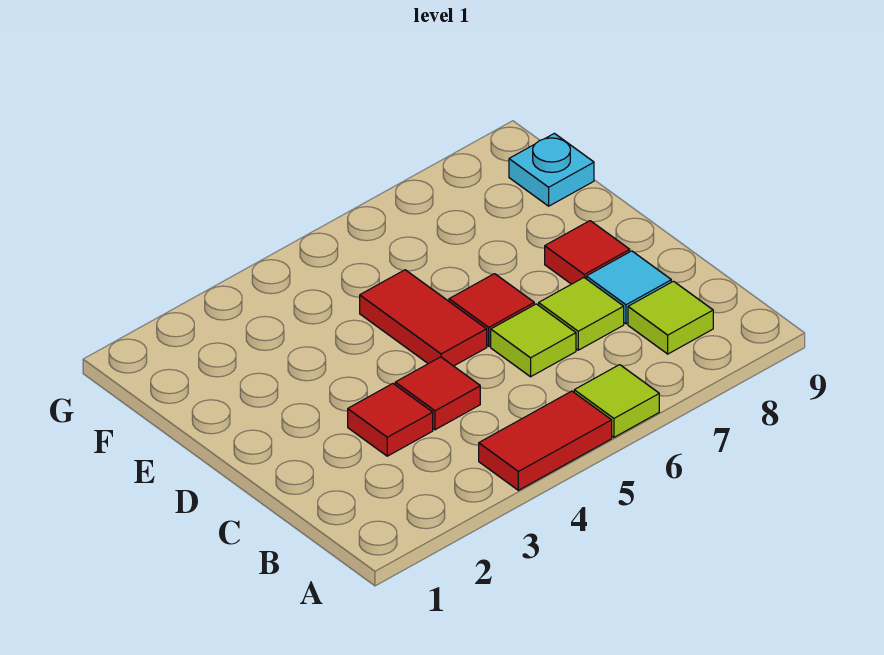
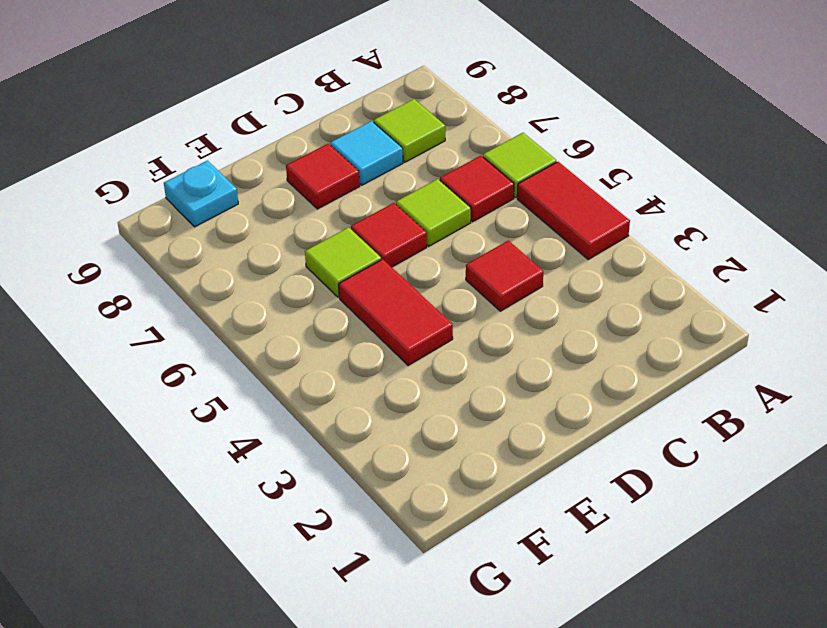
red tile C3 level 1 -> red tile B6 level 1
lime tile C7 level 1 -> lime tile E6 level 1
red tile D5:E5 level 1 -> red tile E4:E5 level 1

